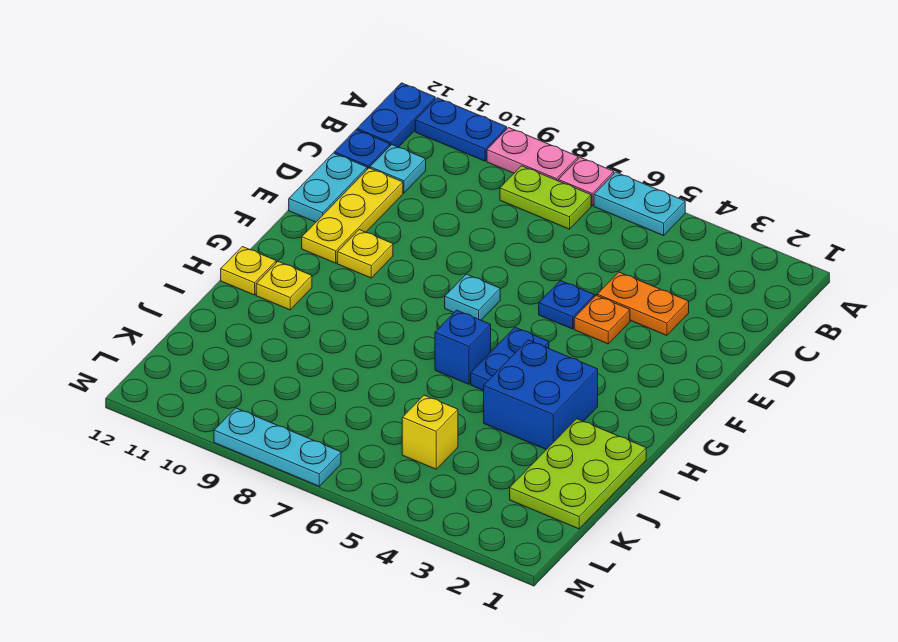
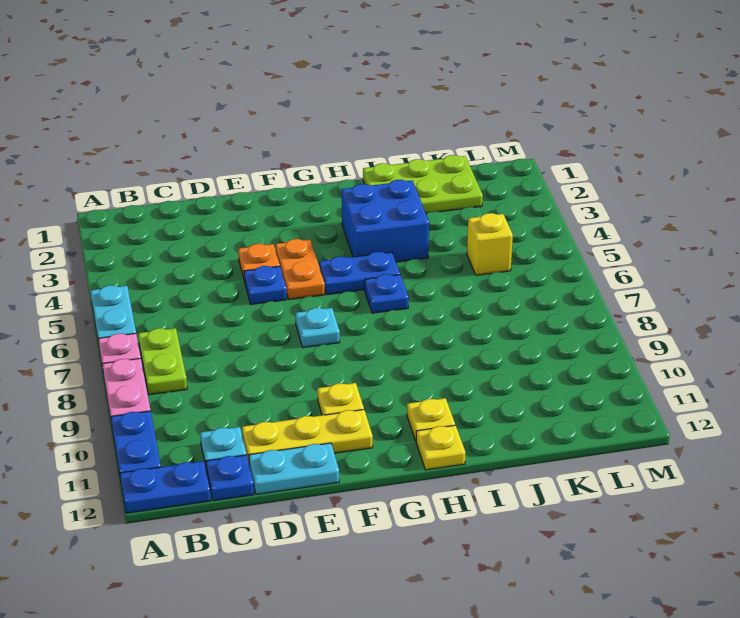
orange plate D3:D4 level 1 -> orange plate F4:F5 level 1
blue brick H6 level 1 -> blue plate H6 level 1
cyan plate M7:M9 level 1 -> none

